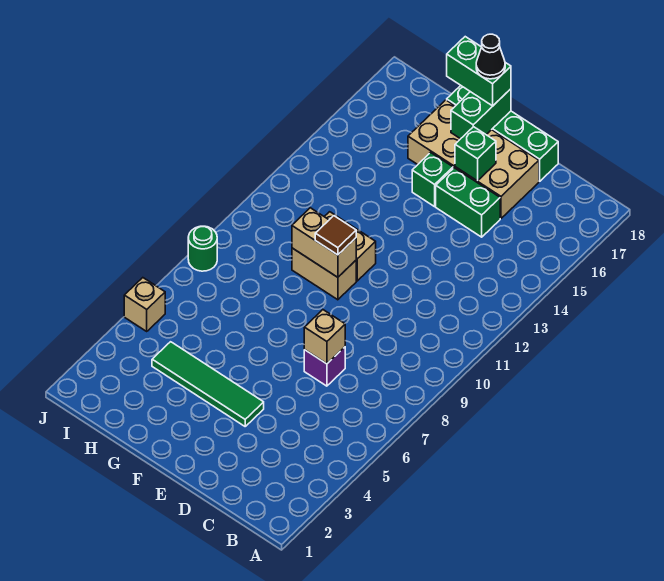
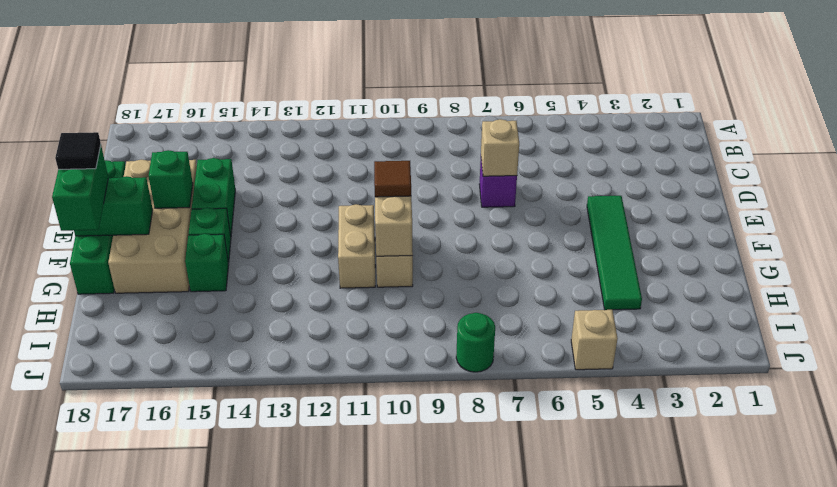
black cone F18 level 4 -> black tile F18 level 4
none -> green brick G15 level 1

